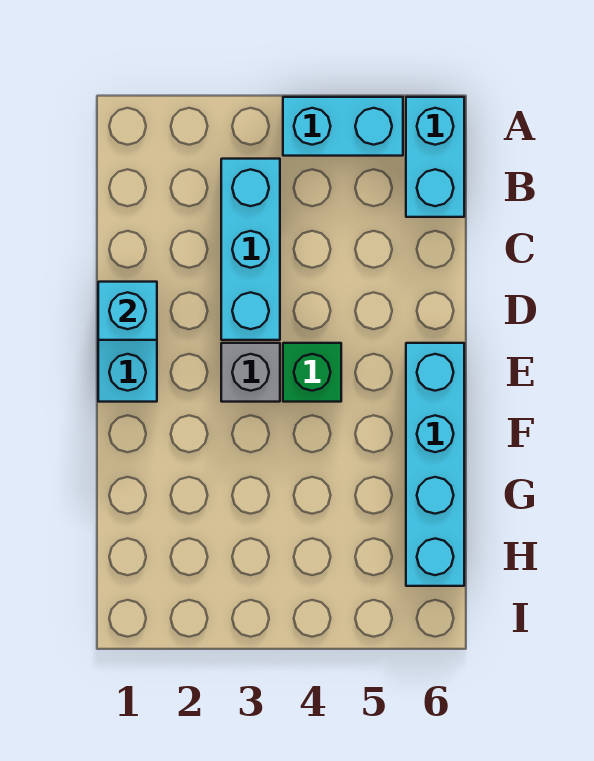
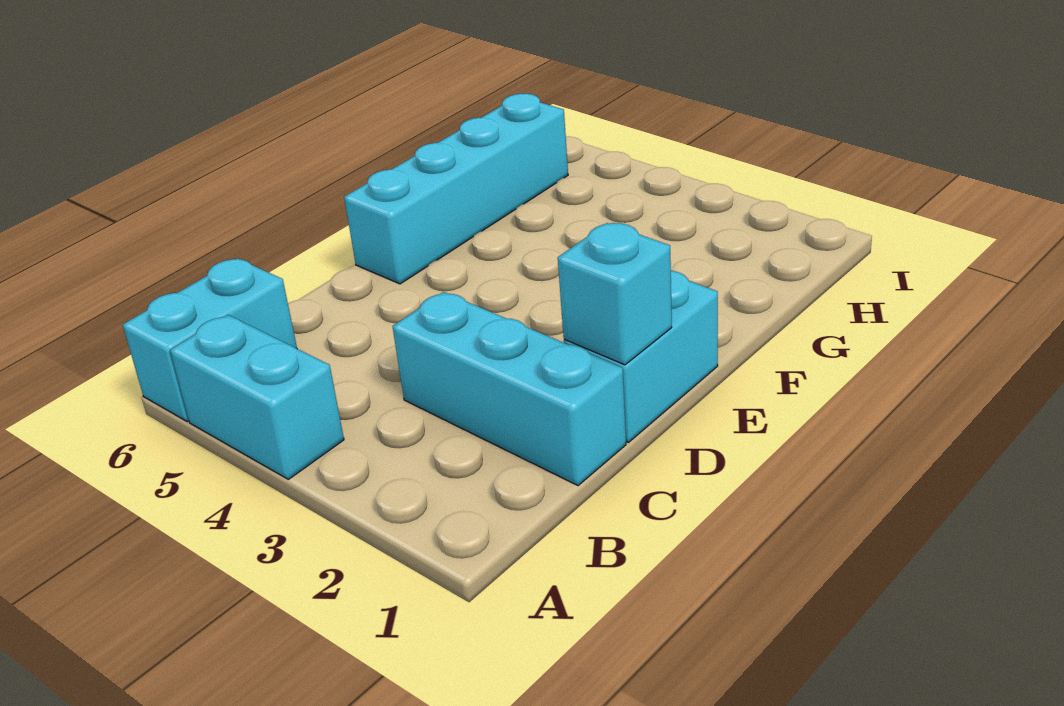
cyan brick B3:D3 level 1 -> cyan brick C1:C3 level 1
grey brick E3 level 1 -> none
green brick E4 level 1 -> none

